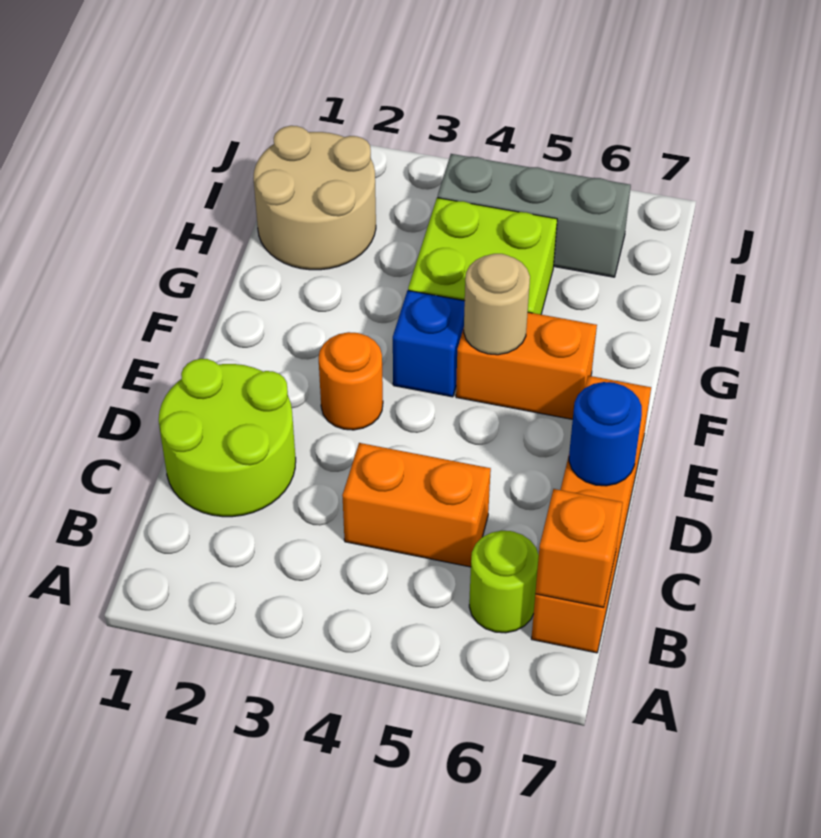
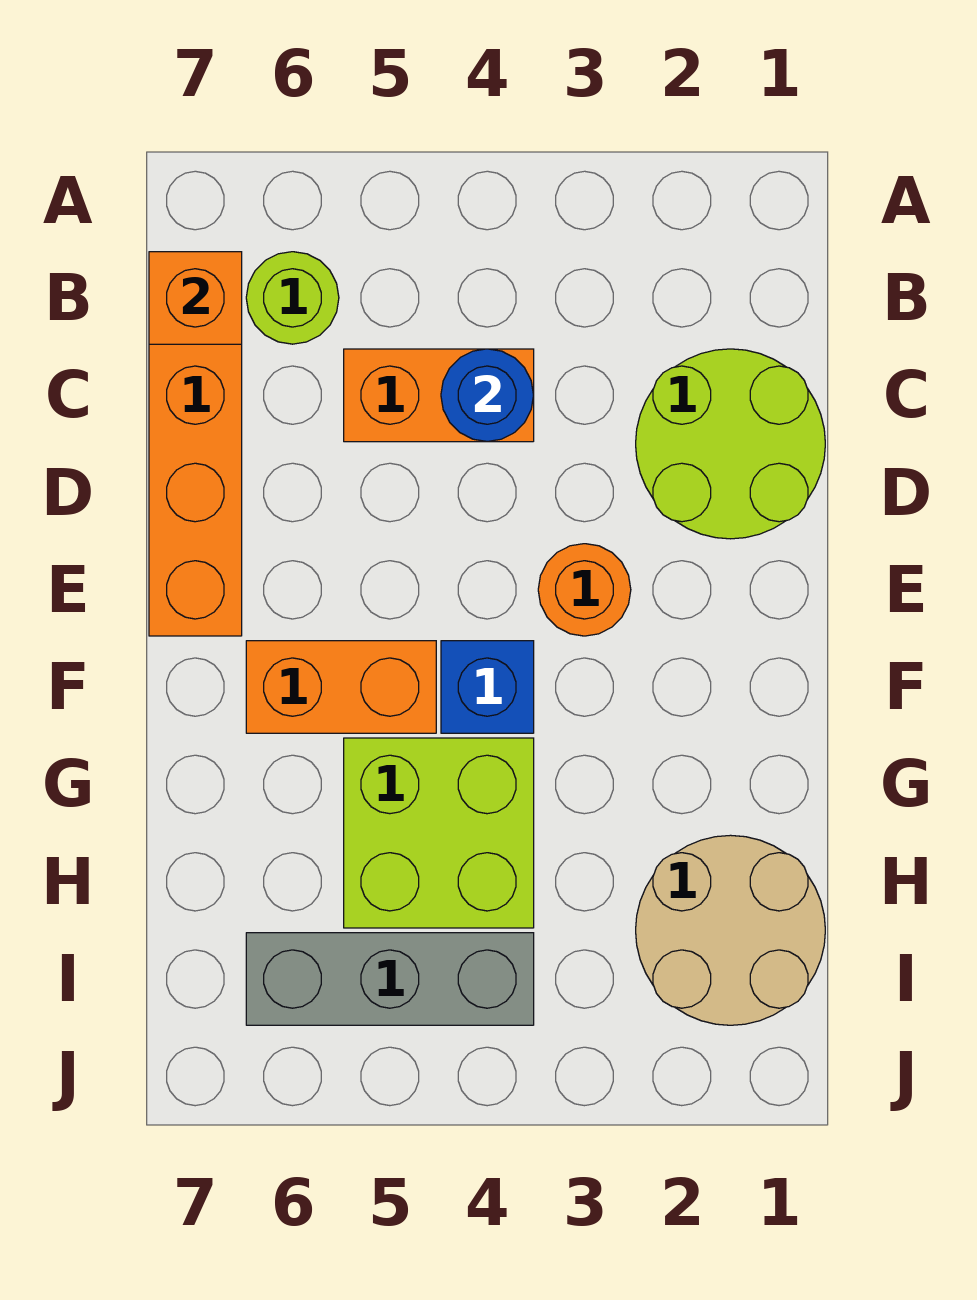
blue round brick D7 level 2 -> blue round brick C4 level 2
tan round brick F5 level 2 -> none

